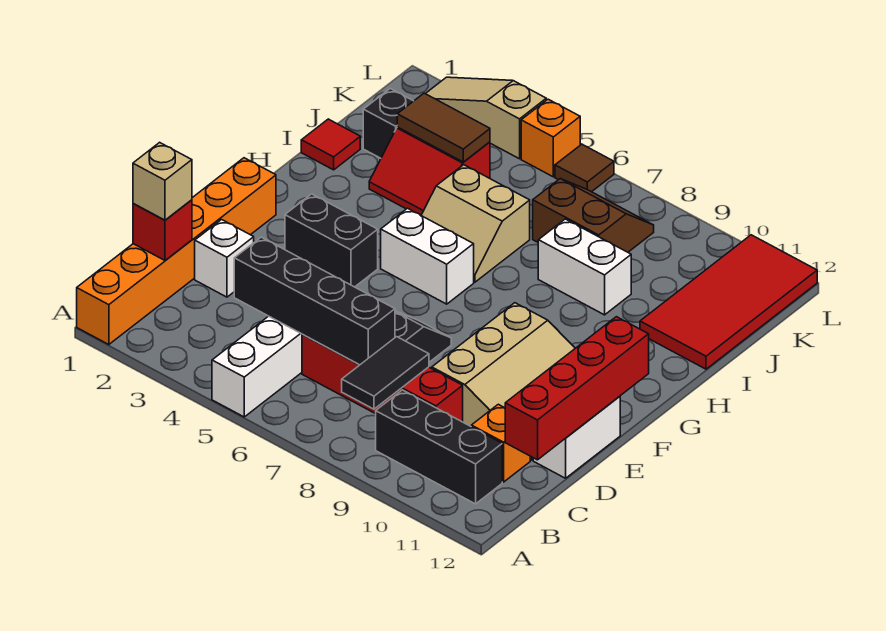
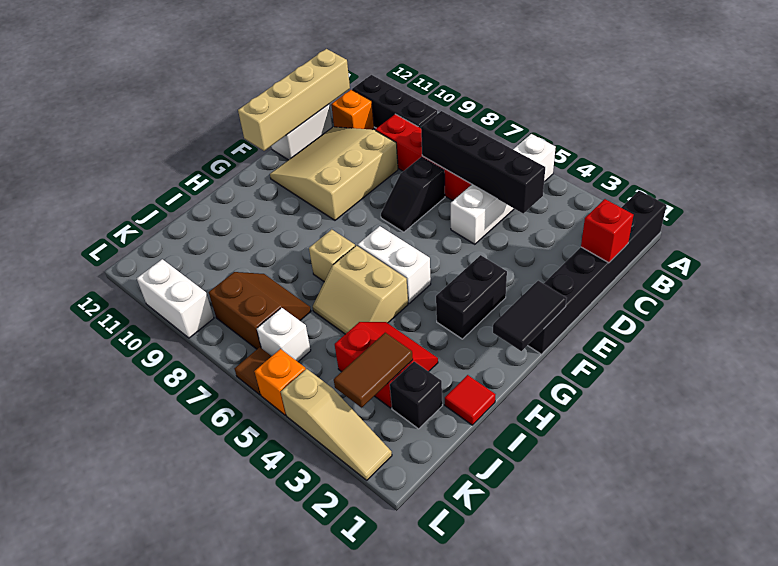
orange brick A1:F1 level 1 -> black brick A1:F1 level 1
black tile B8:C8 level 2 -> black tile F1:G1 level 2
tan brick C1 level 3 -> tan brick H7 level 1
red brick C12:F12 level 2 -> tan brick C12:F12 level 2
white brick D2 level 1 -> white brick K6 level 1
black brick F3:F4 level 1 -> black brick F3:G3 level 1
tan slope H5:I6 level 1 top I -> tan slope H5:I6 level 1 top H
white brick I8:I9 level 1 -> white brick L9:L10 level 1
red tile I11:L12 level 1 -> none
brown tile J3:J4 level 2 -> brown tile J3:K3 level 2
brown slope J7:K8 level 1 top J -> brown slope J7:K8 level 1 top K

